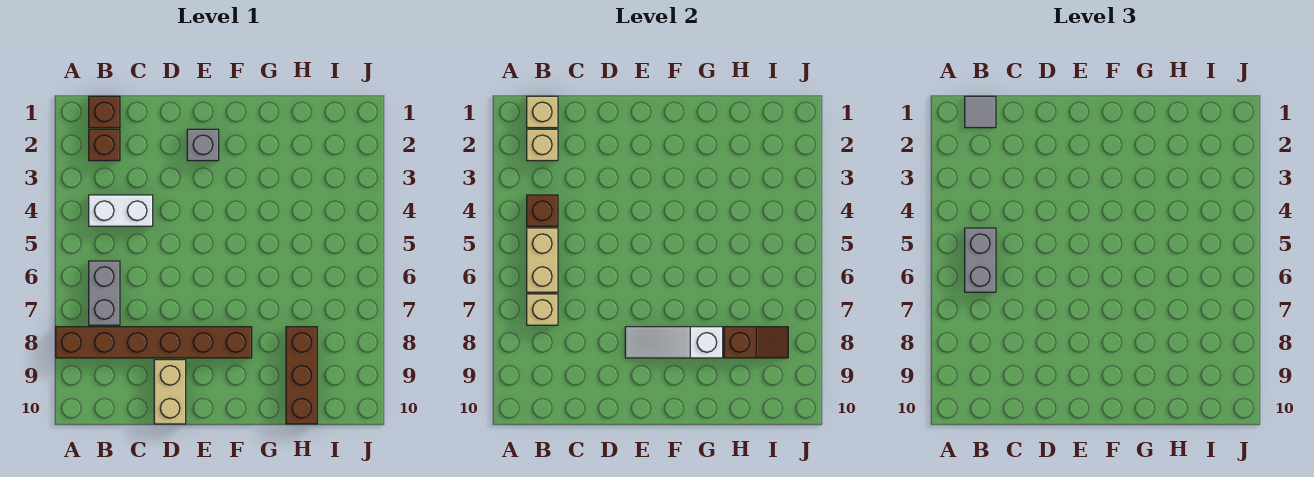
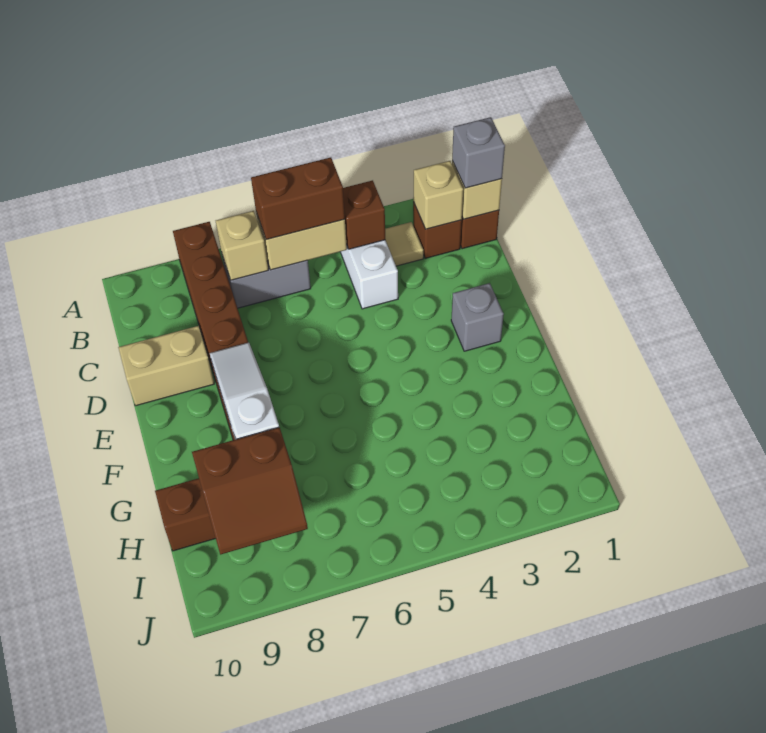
grey tile B1 level 3 -> grey brick B1 level 3
none -> tan tile B3 level 1
grey brick B5:B6 level 3 -> brown brick B5:B6 level 3
brown slope H8:I8 level 2 top H -> brown slope H8:I9 level 2 top H

